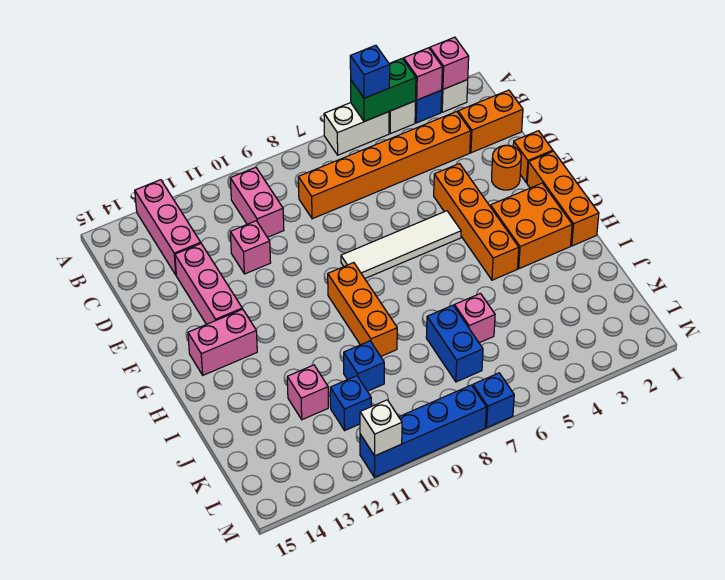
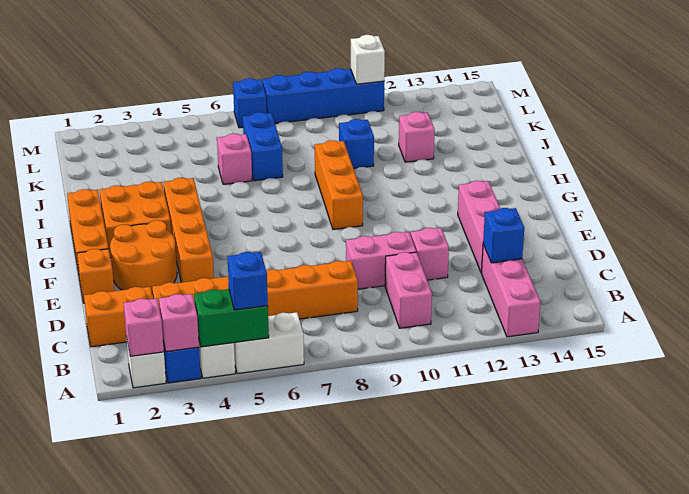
orange round brick E2 level 1 -> orange round brick E2:F3 level 1
white tile F5:F8 level 1 -> none
pink brick G13:G14 level 1 -> pink brick D9:D10 level 1
blue brick K11 level 1 -> blue brick C13 level 2

